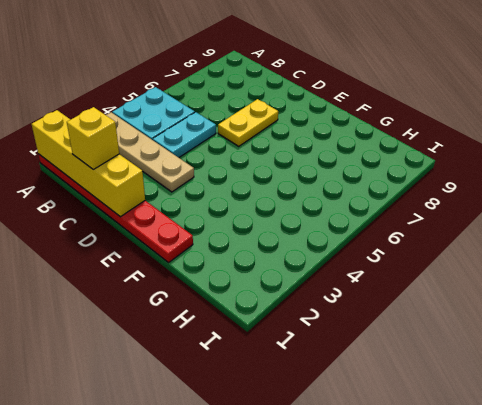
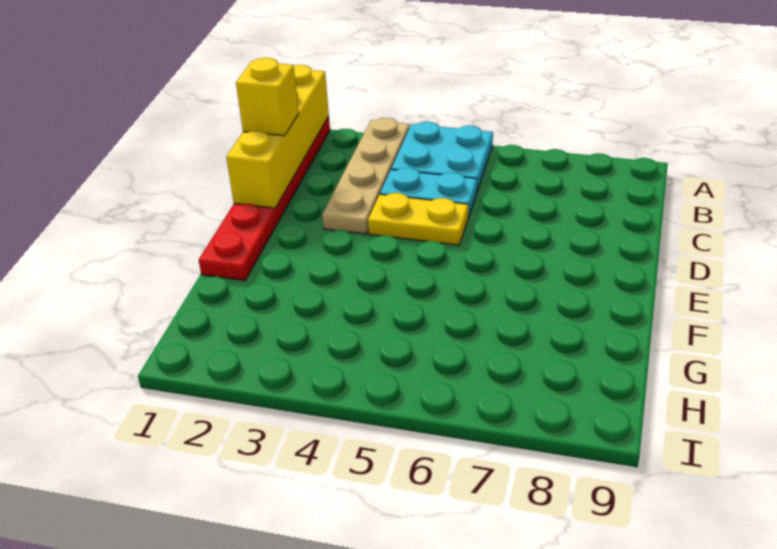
yellow plate D6:D7 level 1 -> yellow plate D4:D5 level 1

